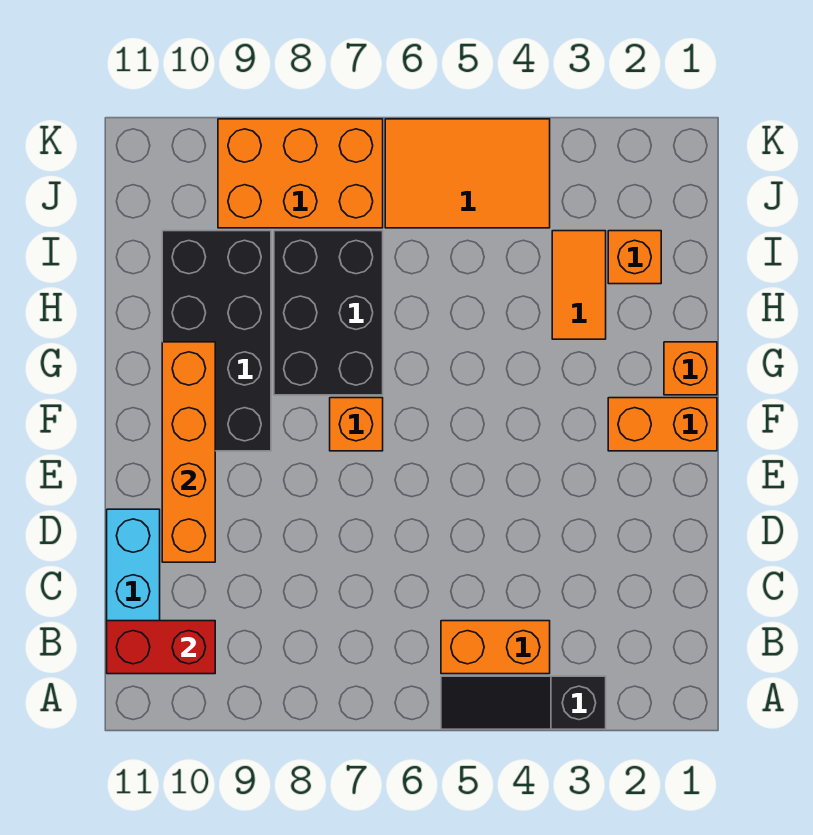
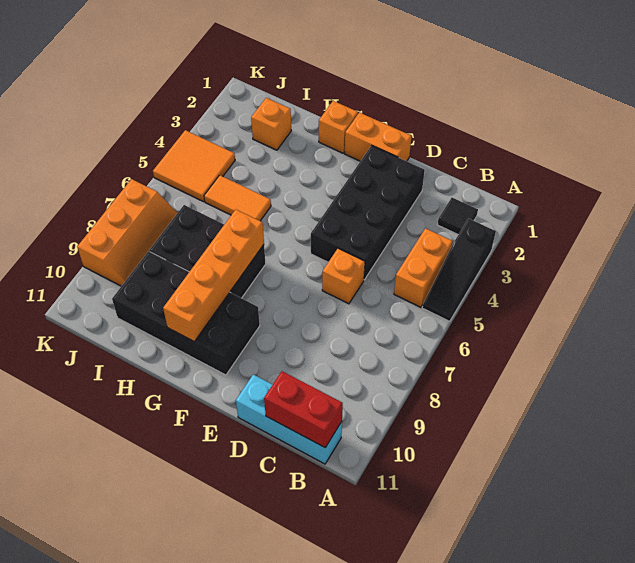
none -> black tile B2 level 1
red brick B10:B11 level 2 -> red brick B11:C11 level 2
none -> black brick D2:E5 level 1
orange brick D10:G10 level 2 -> orange brick G7:G10 level 2
orange brick F1:F2 level 1 -> orange brick E1:F1 level 1
orange brick F7 level 1 -> orange brick D6 level 1
orange tile H3:I3 level 1 -> orange tile H5:I5 level 1
orange tile J4:K6 level 1 -> orange tile J4:K5 level 1
orange brick J7:K9 level 1 -> orange slope J7:K9 level 1 top K

